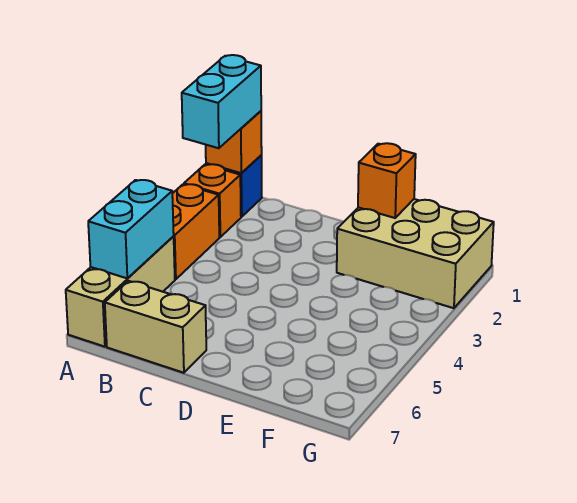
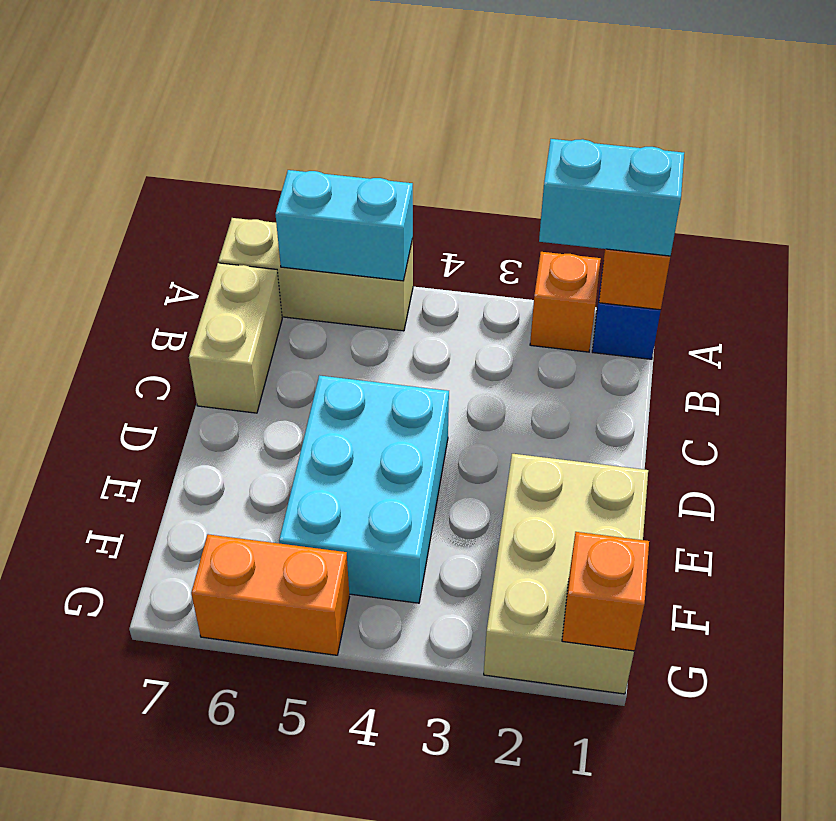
orange brick A3:A4 level 1 -> orange brick G5:G6 level 1
none -> cyan brick D4:F5 level 1
orange brick E1 level 2 -> orange brick G1 level 2

